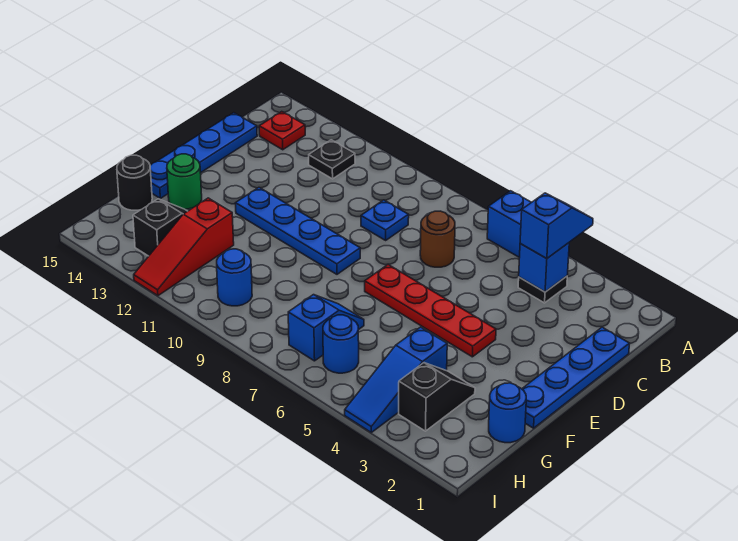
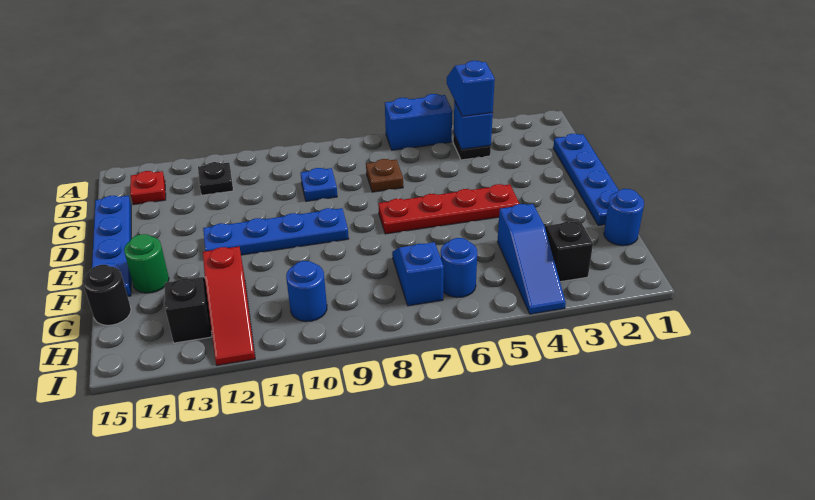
brown round brick C7 level 1 -> brown plate C7 level 1

